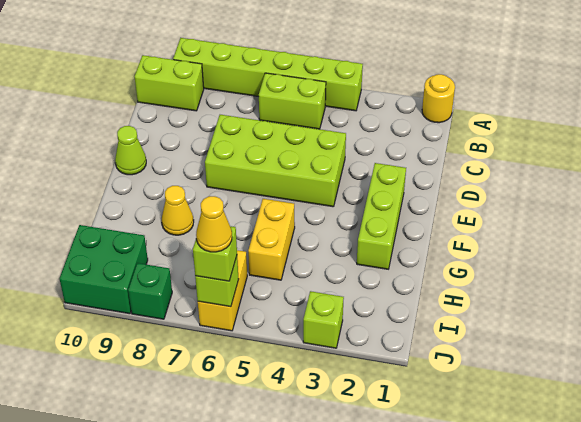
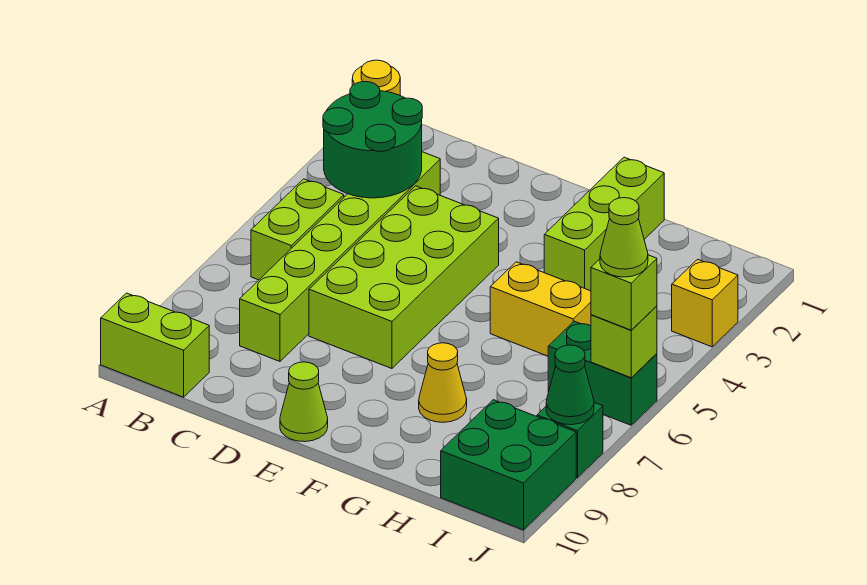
lime brick A4:A9 level 1 -> lime brick C3:C8 level 1
none -> green round brick B3:C4 level 2
lime brick B9:B10 level 1 -> lime brick A10:B10 level 1
lime brick E2:G2 level 1 -> lime brick G1:G3 level 1
yellow brick I6:J6 level 1 -> green brick I6:J6 level 1
lime brick J3 level 1 -> yellow brick J3 level 1
yellow cone J6 level 4 -> lime cone J6 level 4
none -> green cone J8 level 2

